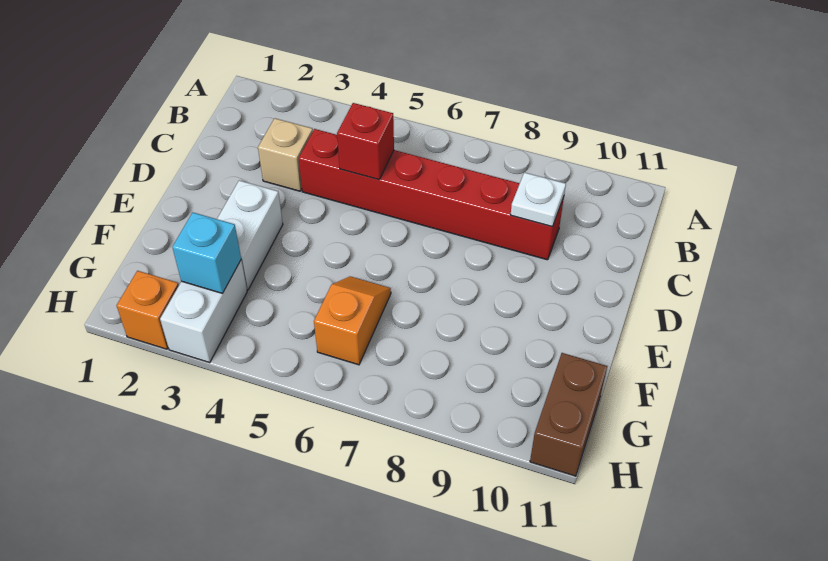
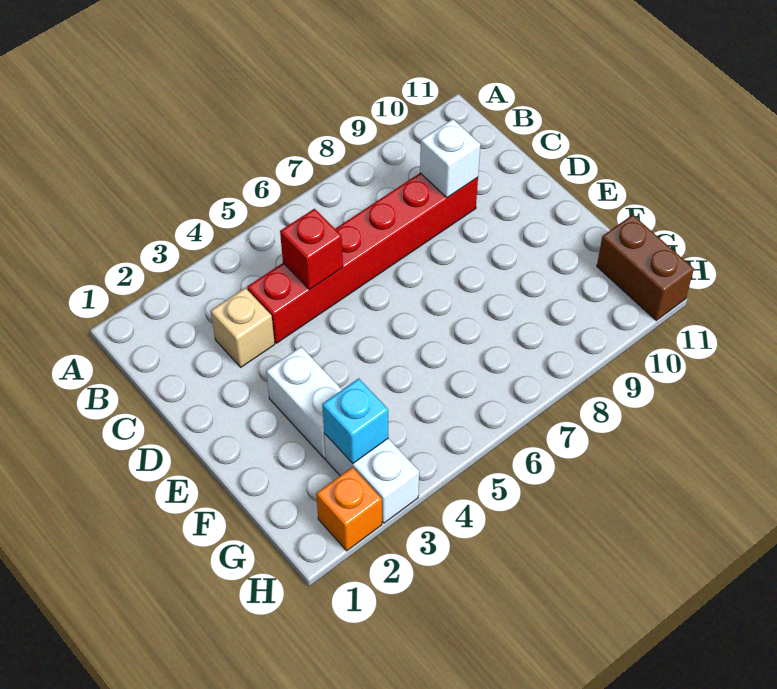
white plate C9 level 2 -> white brick C9 level 2
orange slope F6:G6 level 1 top G -> none

